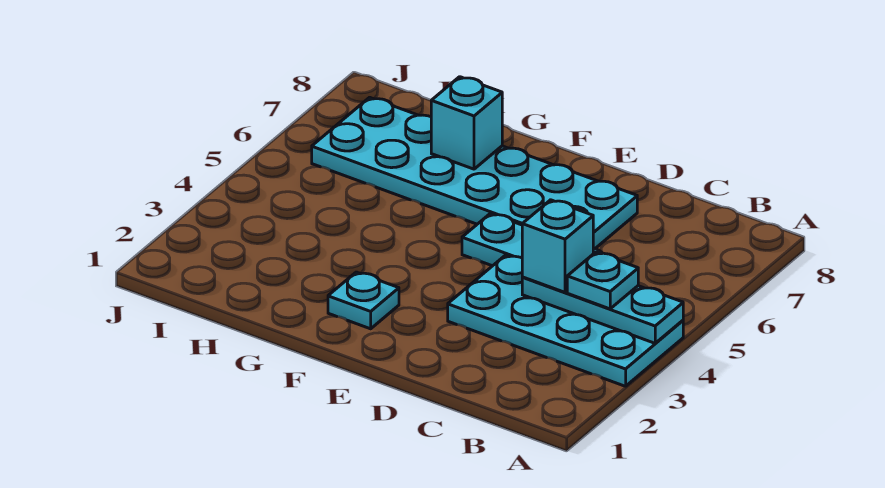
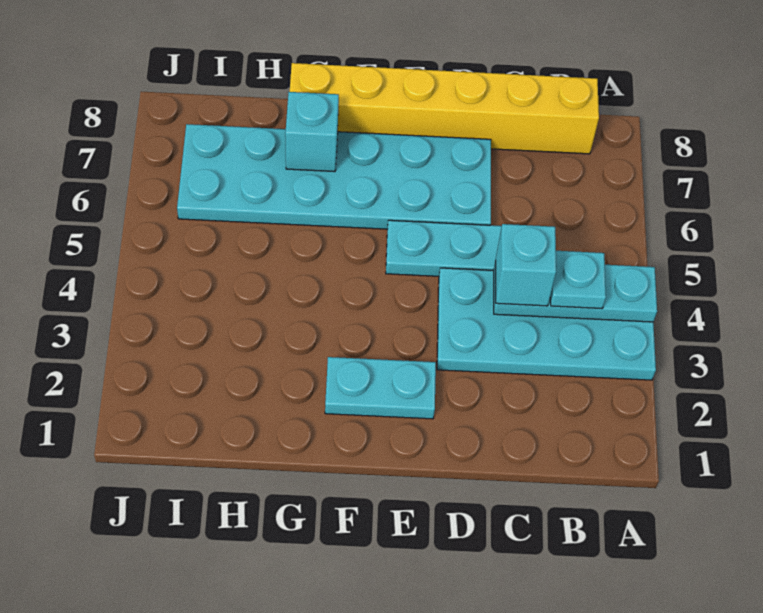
none -> yellow brick B8:G8 level 1
cyan plate F2 level 1 -> cyan plate E2:F2 level 1

